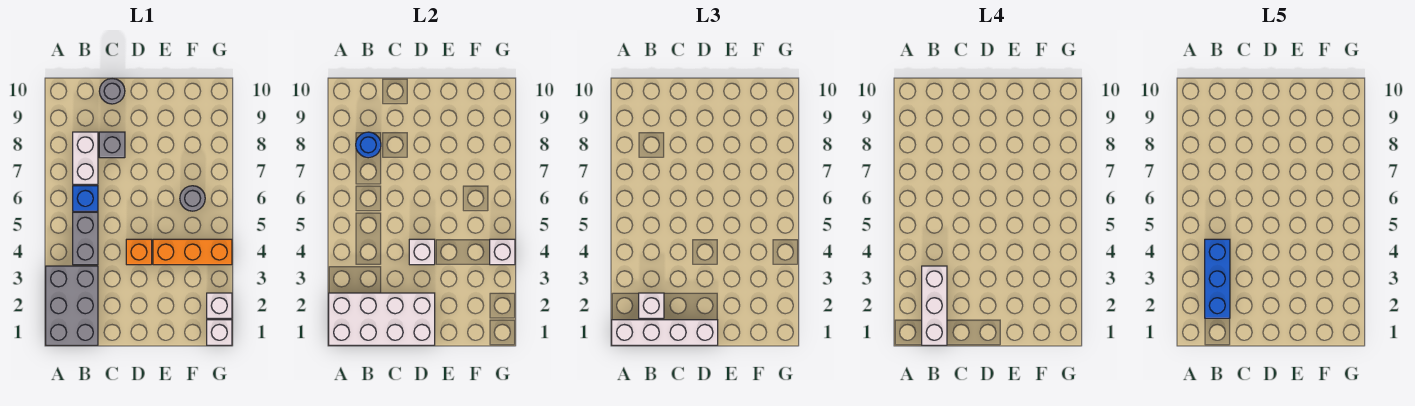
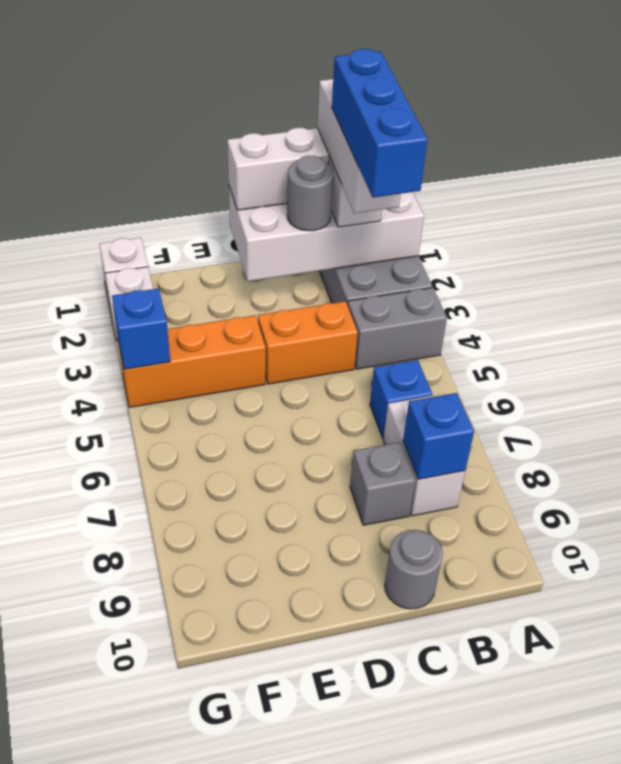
grey brick B4:B5 level 1 -> grey brick A4:B4 level 1
blue round brick B8 level 2 -> blue brick B8 level 2
orange brick D4 level 1 -> orange brick C4:D4 level 1
white brick D4 level 2 -> none
grey round brick F6 level 1 -> grey round brick C2 level 3
white brick G4 level 2 -> blue brick G4 level 2

